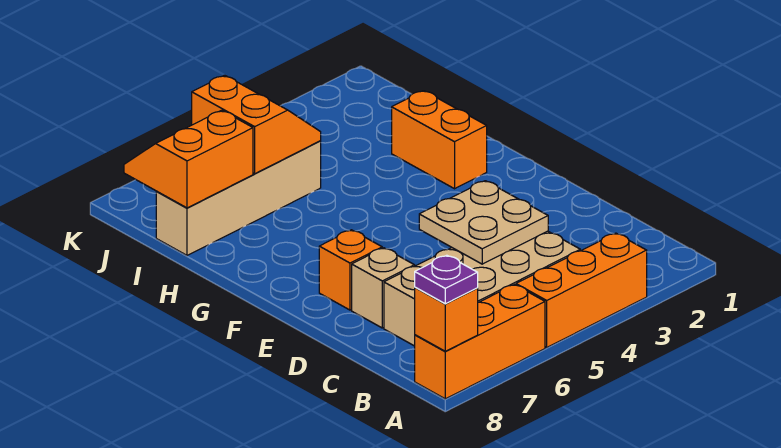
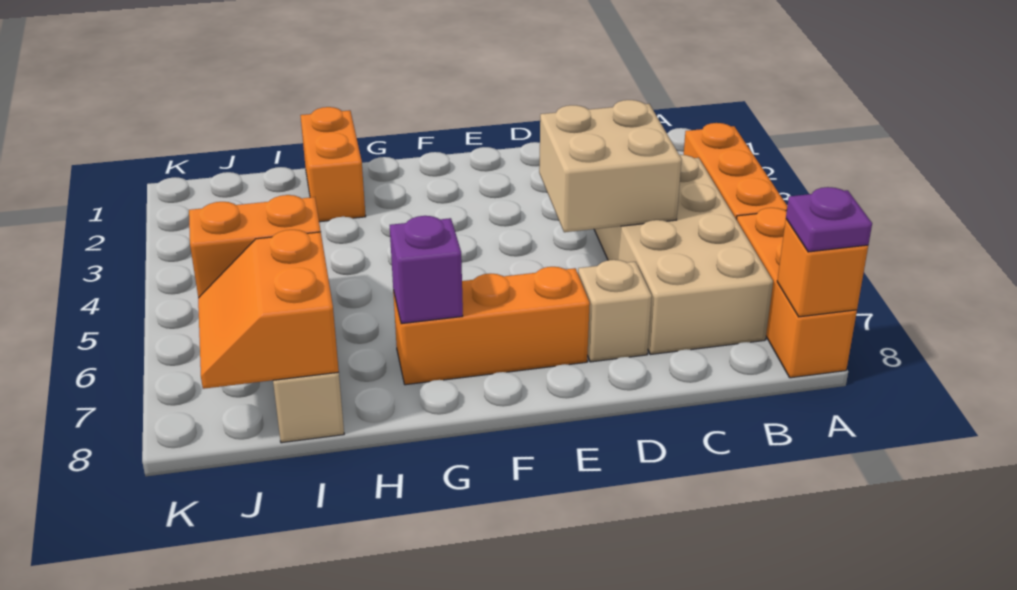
tan plate C4:D5 level 2 -> tan brick C4:D5 level 2
orange brick E7 level 1 -> orange brick E7:G7 level 1
orange brick G2:H2 level 1 -> orange brick H1:H2 level 1
none -> purple brick G7 level 2

